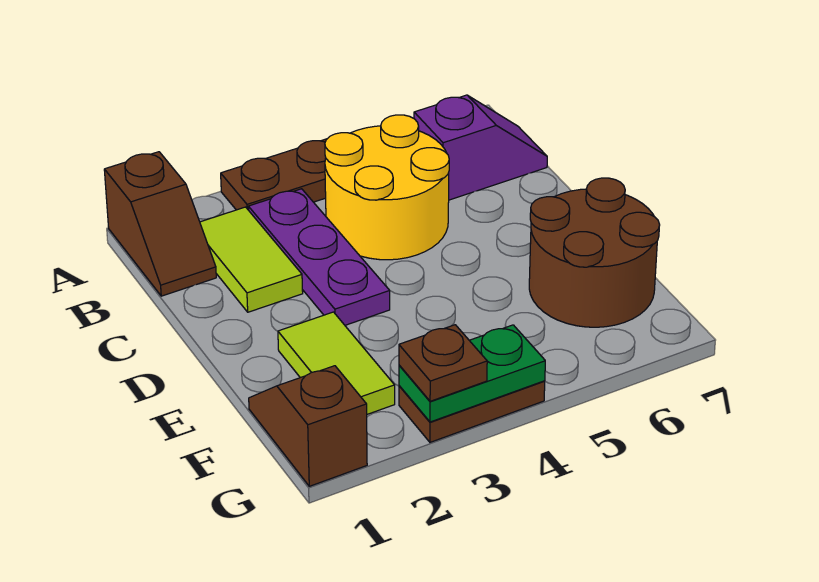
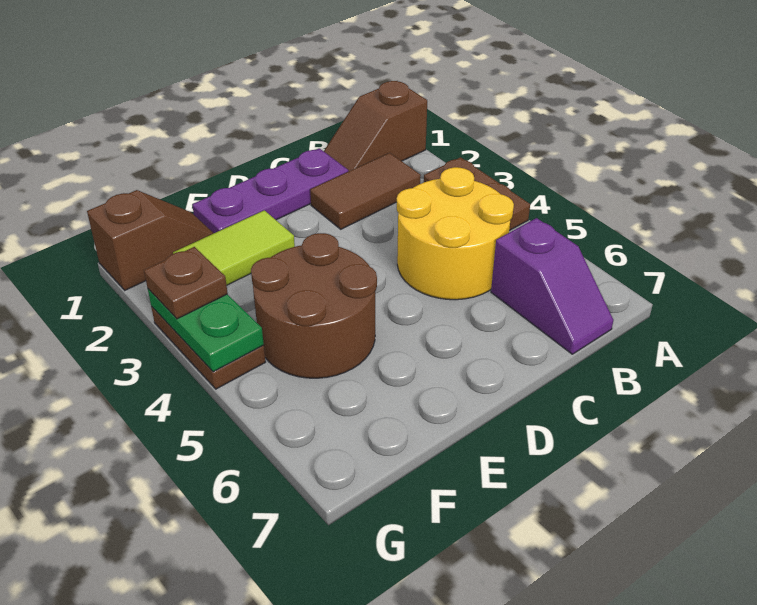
lime tile B2:C2 level 1 -> brown tile B2:C2 level 1
purple plate B3:D3 level 1 -> purple plate C1:E1 level 1
brown round brick E6:F7 level 1 -> brown round brick E4:F5 level 1

